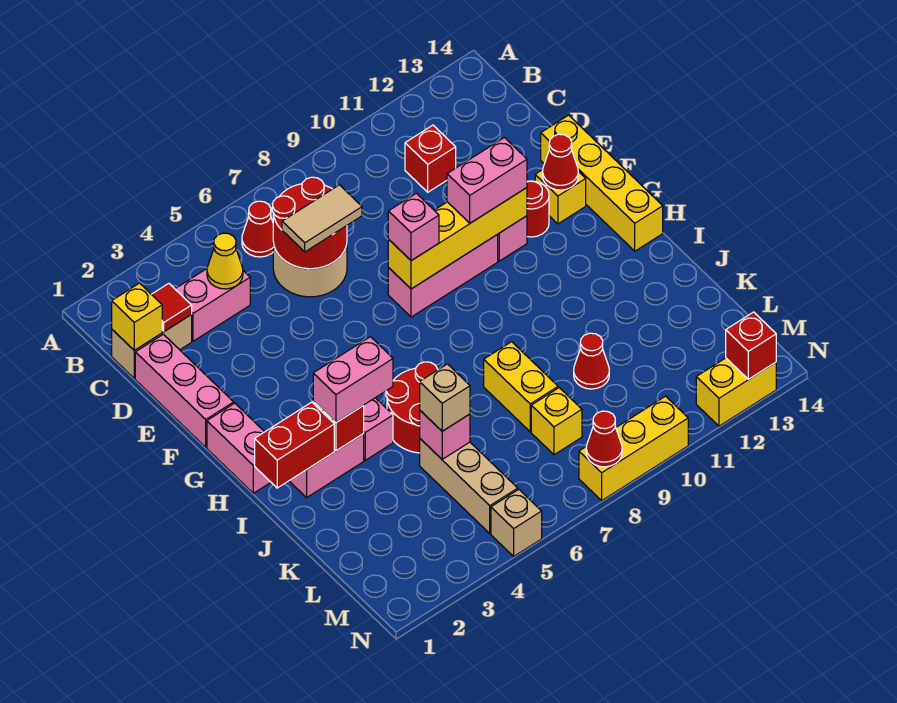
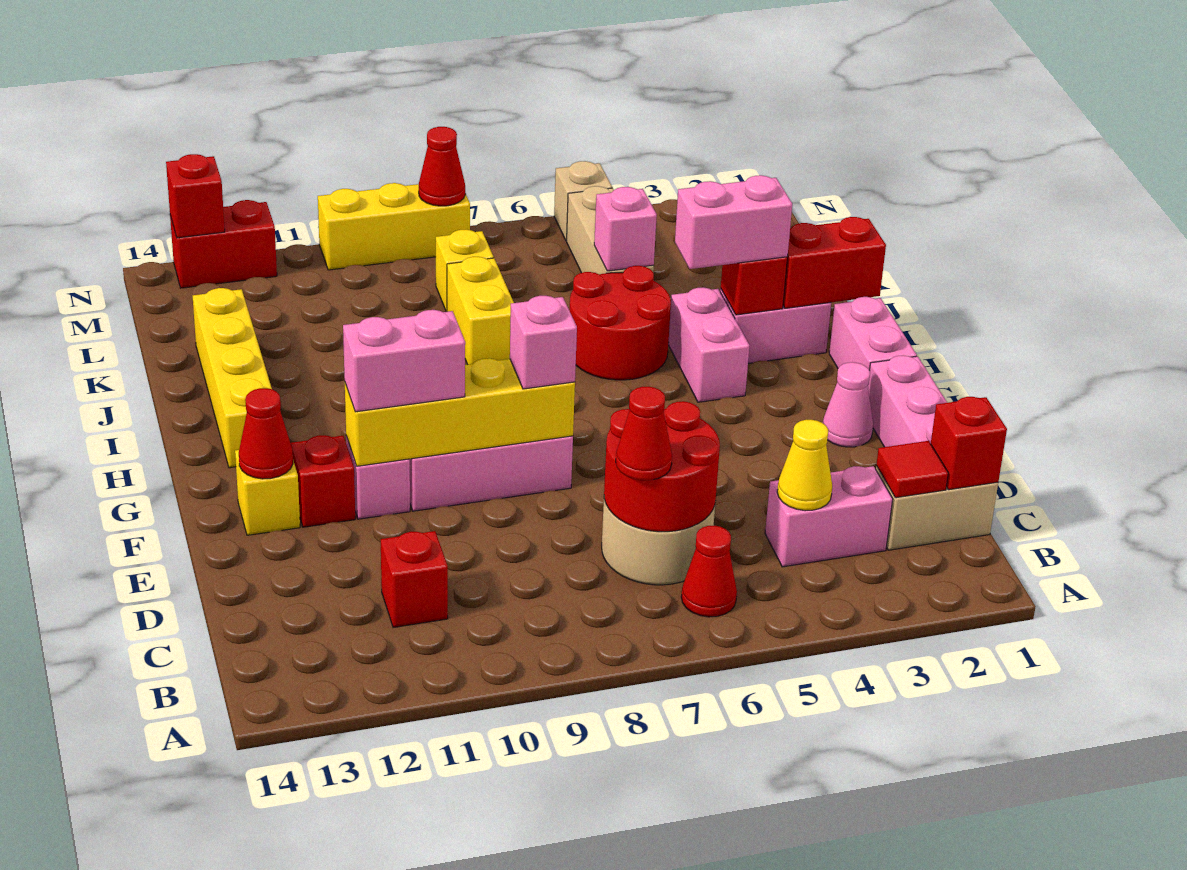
yellow brick C1 level 2 -> red brick C1 level 2
tan tile D6:D7 level 3 -> none
yellow brick E14:H14 level 1 -> yellow brick H13:K13 level 1
none -> pink cone F2 level 1
red round brick F12 level 1 -> red brick F12 level 1
tan brick K5 level 3 -> none
red cone K10 level 1 -> red cone C7 level 3
yellow brick N12:N13 level 1 -> red brick N12:N13 level 1

